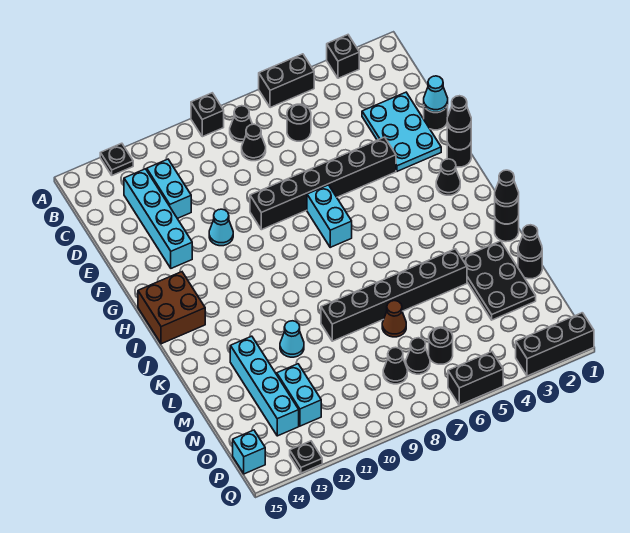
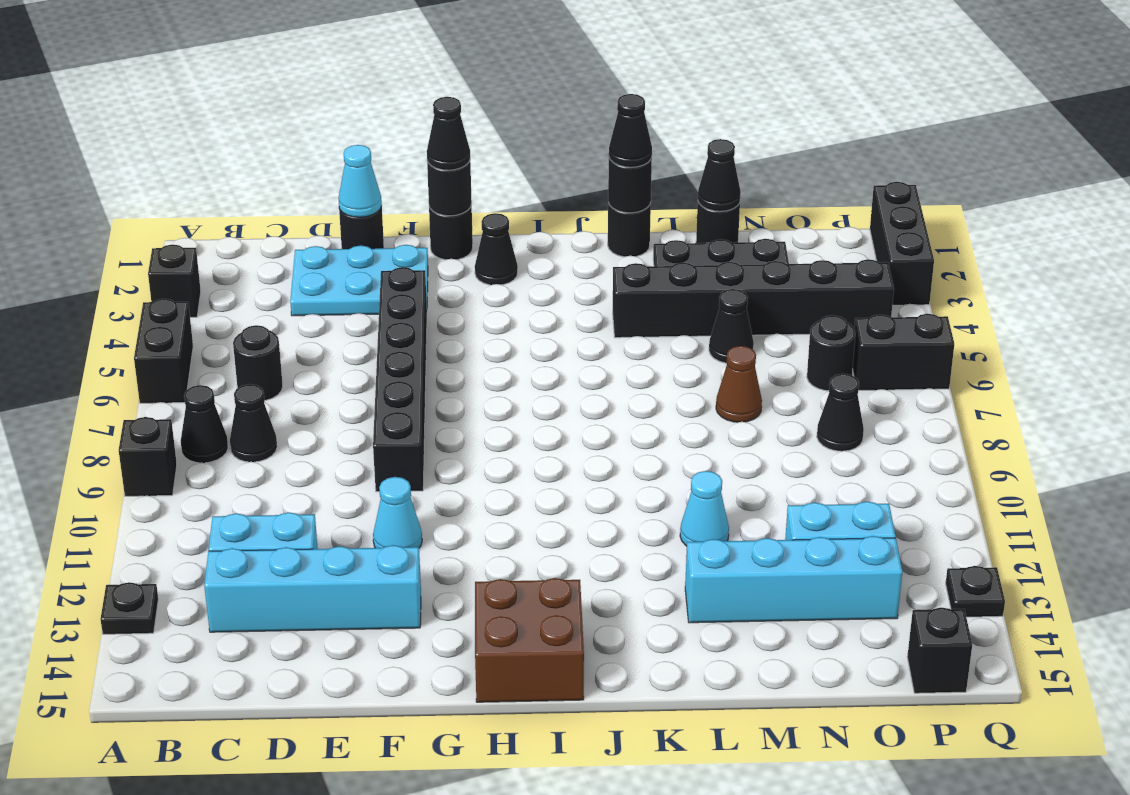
cyan brick G7:H7 level 1 -> none
black brick L4:L9 level 1 -> black brick K4:P4 level 1
black cone O7 level 1 -> black cone M5 level 1
cyan brick P15 level 1 -> black brick P15 level 1
black brick Q5:Q6 level 1 -> black brick P6:Q6 level 1

